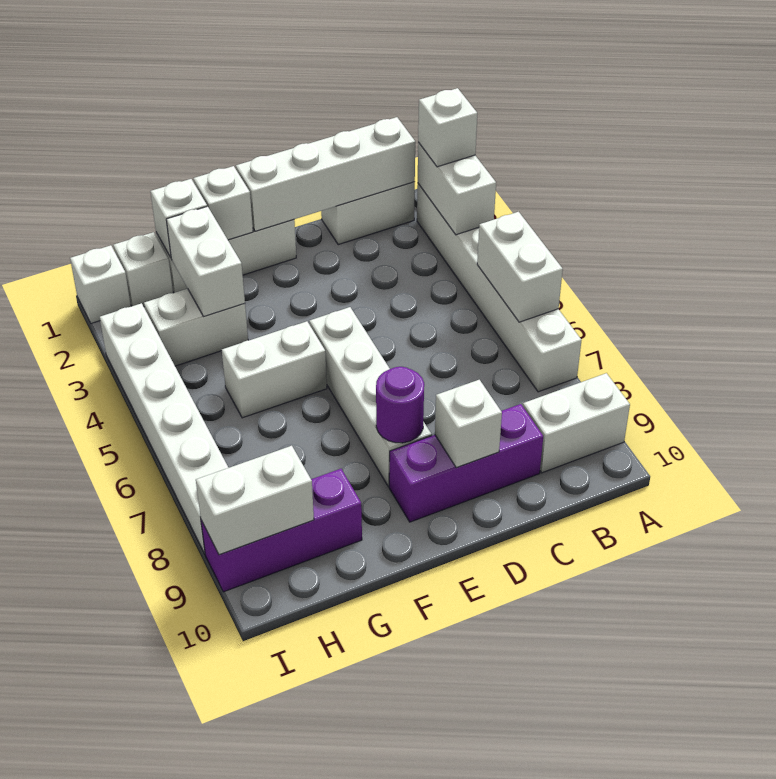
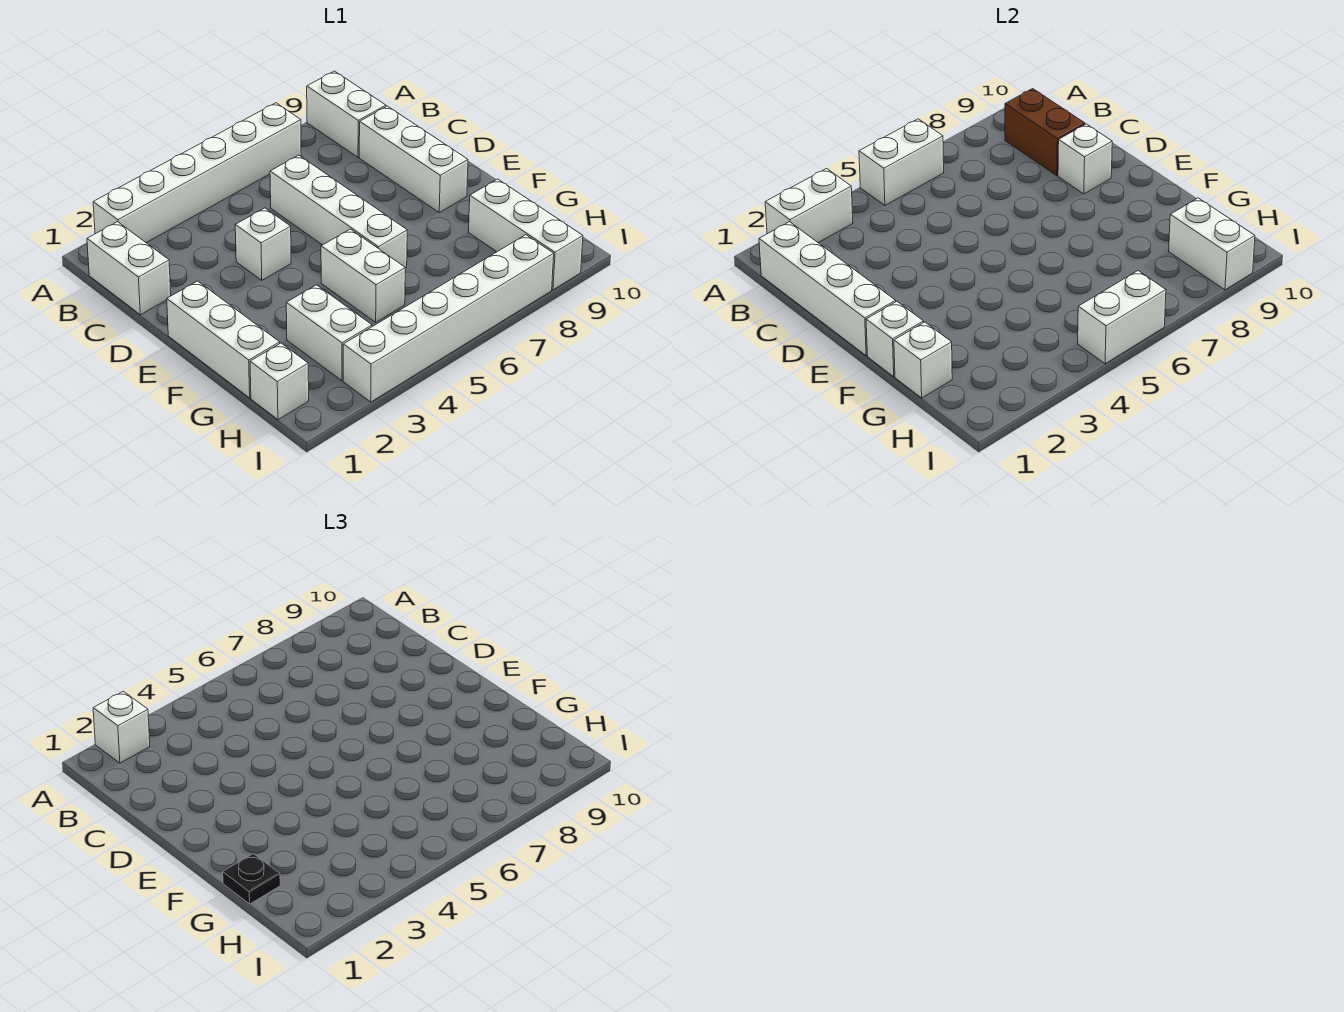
none -> brown brick B9:C9 level 2
purple brick C9:E9 level 1 -> white brick C9:E9 level 1
white brick E5:E8 level 1 -> white brick C6:F6 level 1
purple round brick E8 level 2 -> none
none -> black plate G1 level 3
white brick G2:G3 level 2 -> white brick I5:I6 level 2
purple brick G9:I9 level 1 -> white brick G9:I9 level 1
white brick I1 level 1 -> white brick D4 level 1

